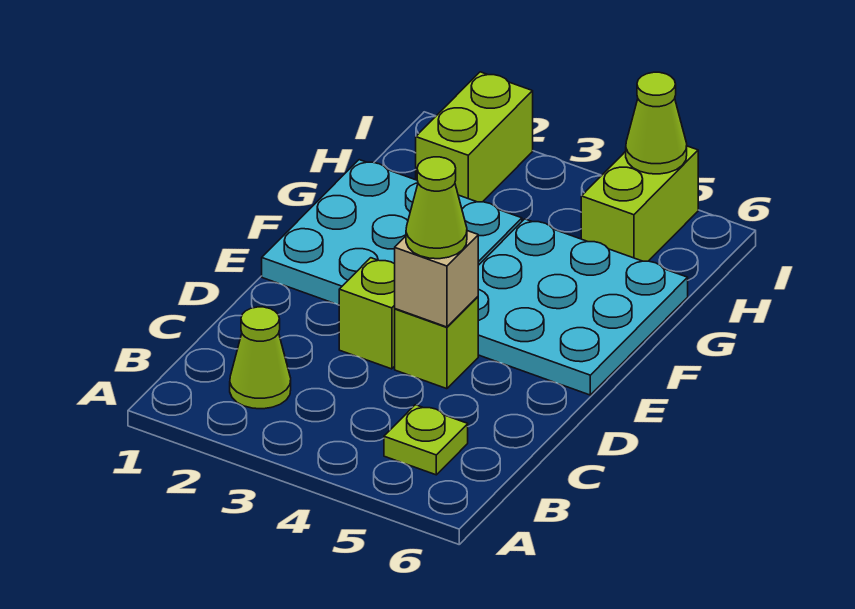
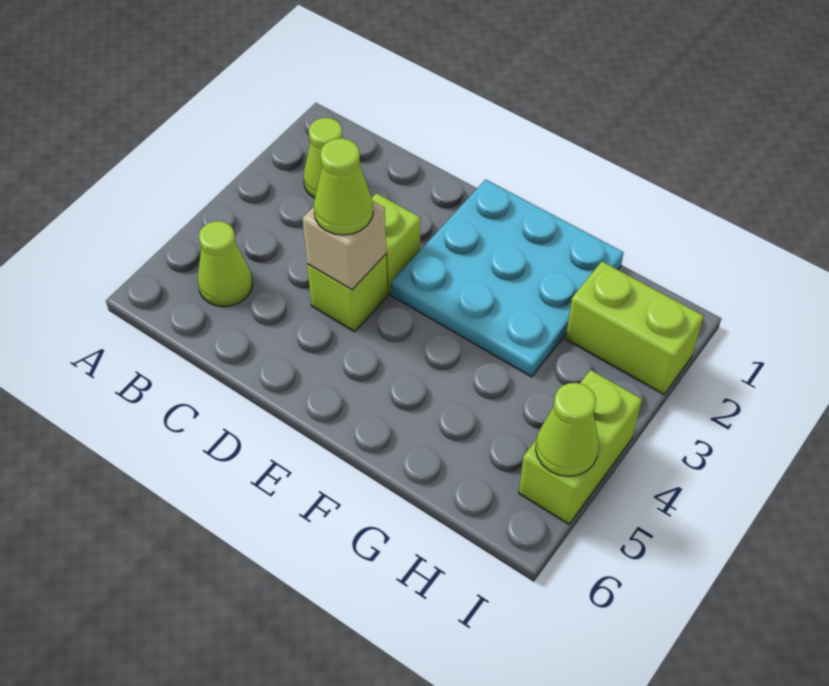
lime plate B5 level 1 -> lime cone B5 level 1
cyan plate E4:G6 level 1 -> none
lime brick H5:I5 level 1 -> lime brick I4:I5 level 1

